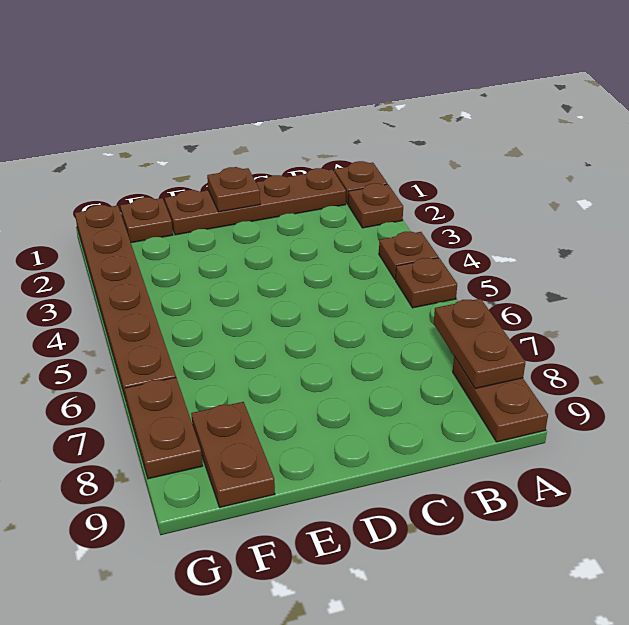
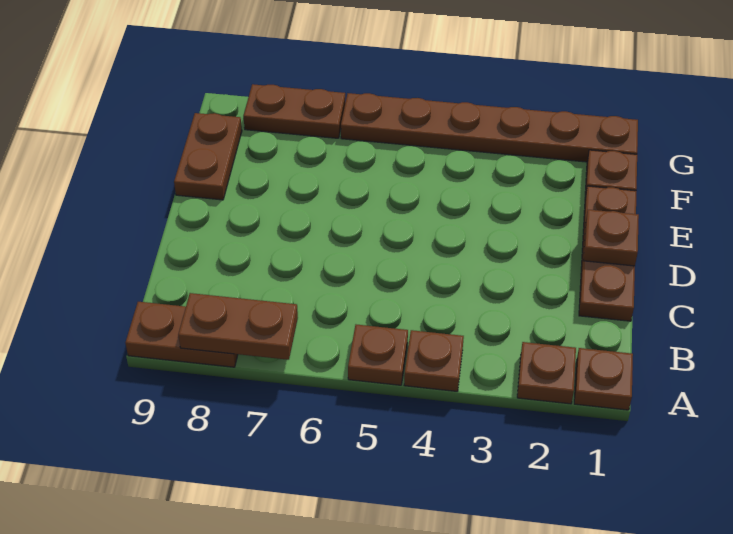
brown plate B1:E1 level 1 -> brown plate C1:E1 level 1
brown plate F8:F9 level 1 -> brown plate E9:F9 level 1

